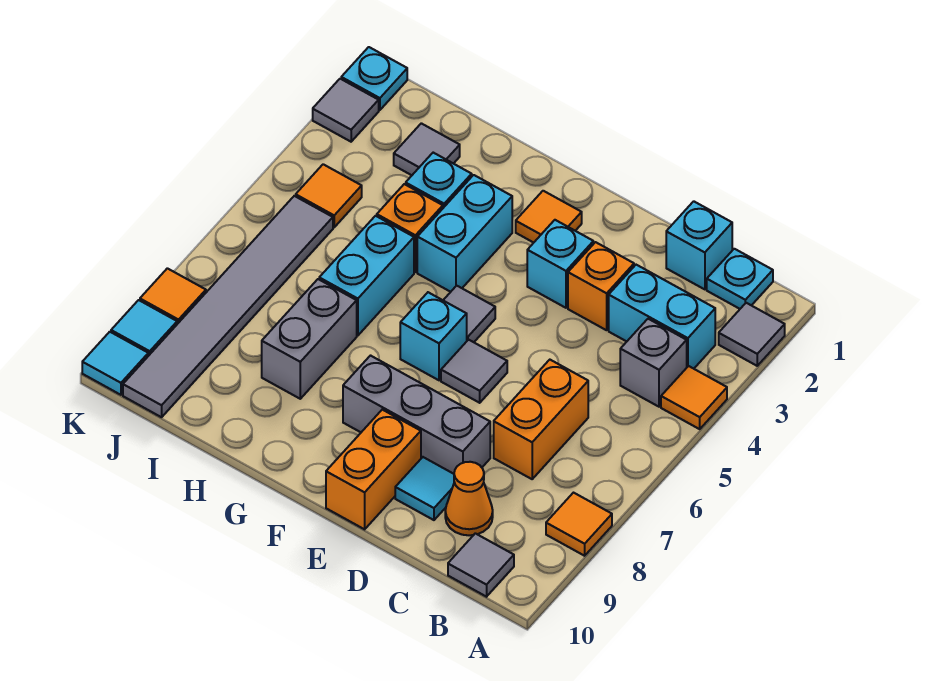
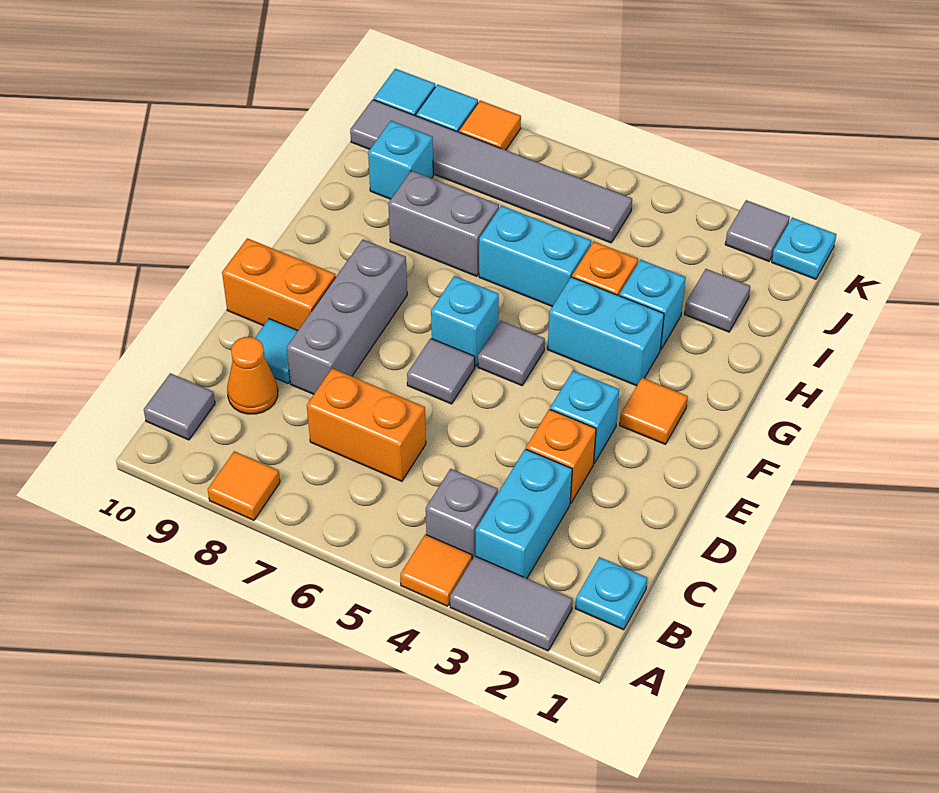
grey tile A2 level 1 -> grey tile A2:A3 level 1
cyan brick C1 level 1 -> cyan brick I9 level 1
orange tile J4 level 1 -> none

